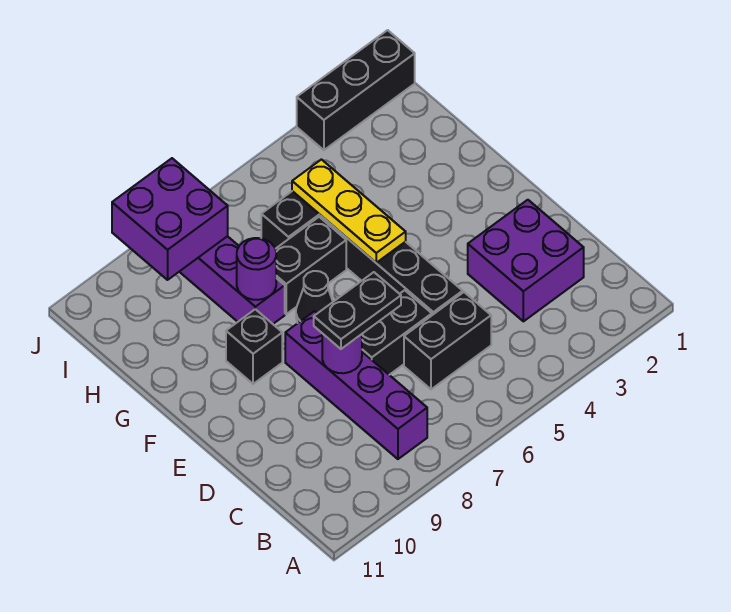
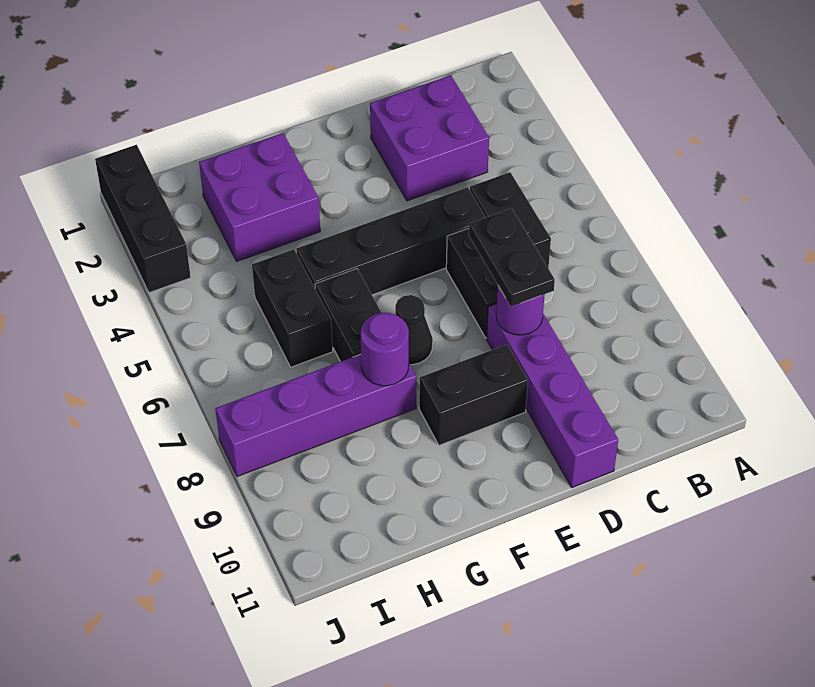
purple brick B8:E8 level 1 -> purple brick D8:D11 level 1
yellow plate F5:H5 level 2 -> none
black brick F9 level 1 -> black brick E9:F9 level 1
purple brick I8:J9 level 2 -> purple brick G2:H3 level 1

